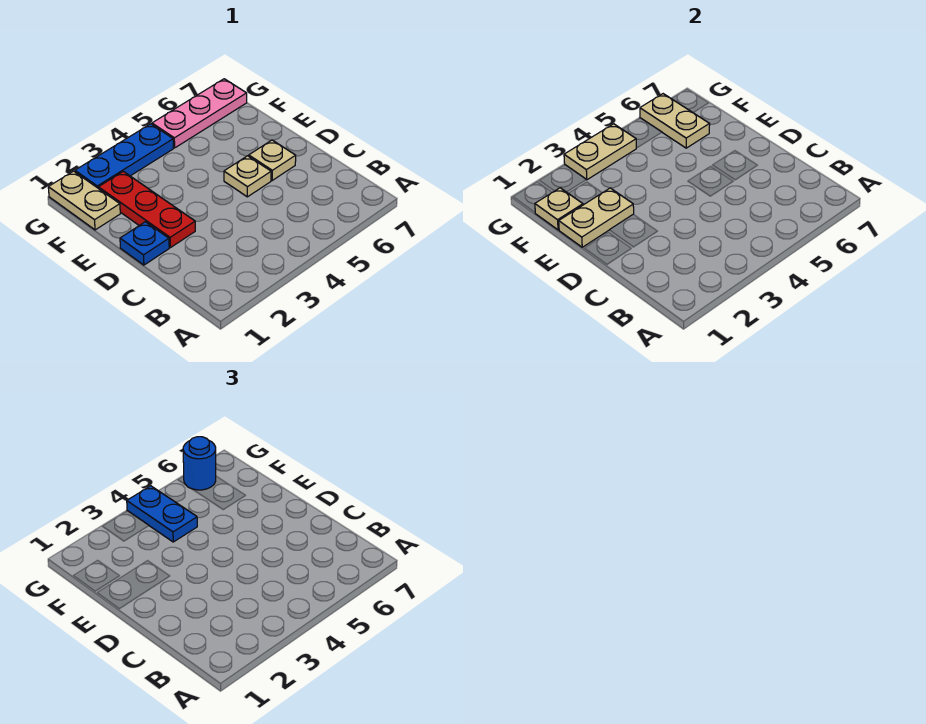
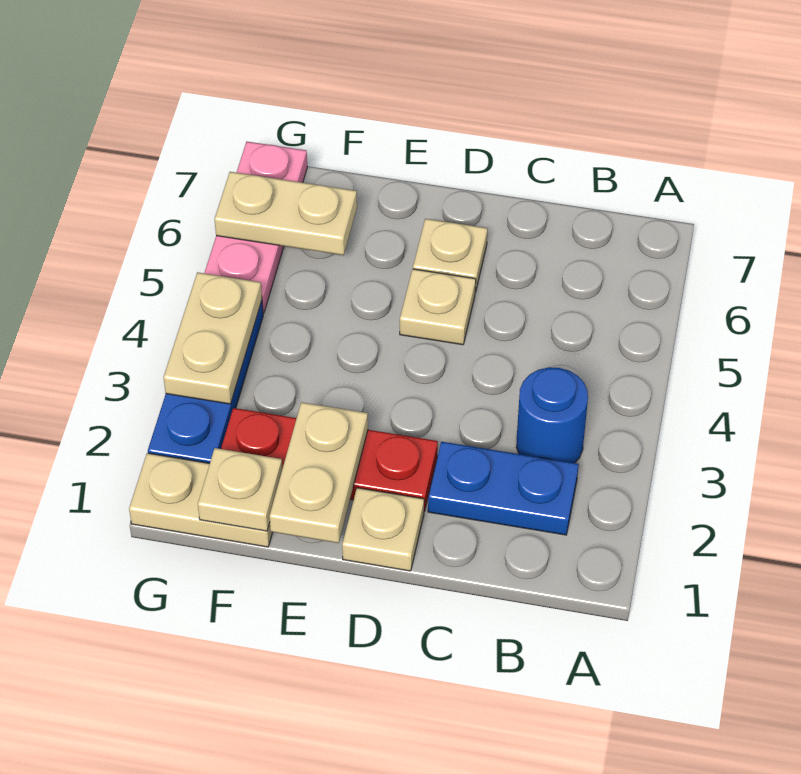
blue plate D1 level 1 -> tan plate D1 level 1
blue plate F4:G4 level 3 -> blue plate B2:C2 level 1
blue round brick G6 level 3 -> blue round brick B3 level 1

